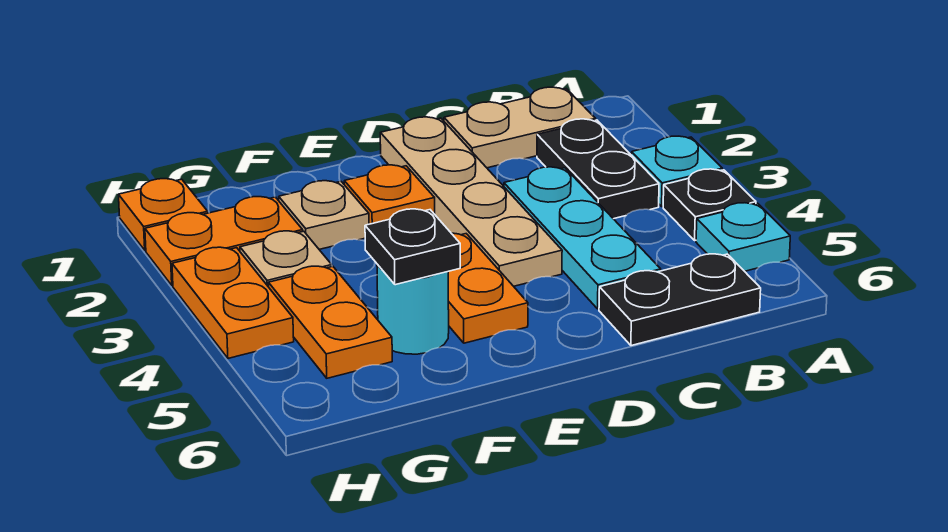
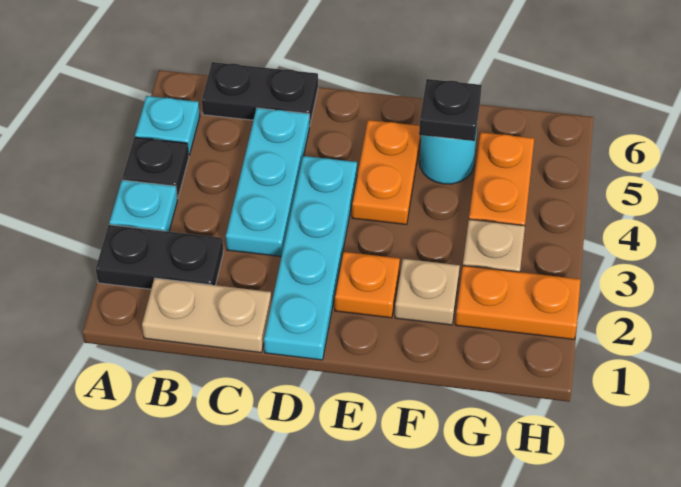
black plate B2:B3 level 1 -> black plate A2:B2 level 1
tan plate D1:D4 level 1 -> cyan plate D1:D4 level 1
orange plate H1 level 1 -> none
orange plate H3:H4 level 1 -> none

